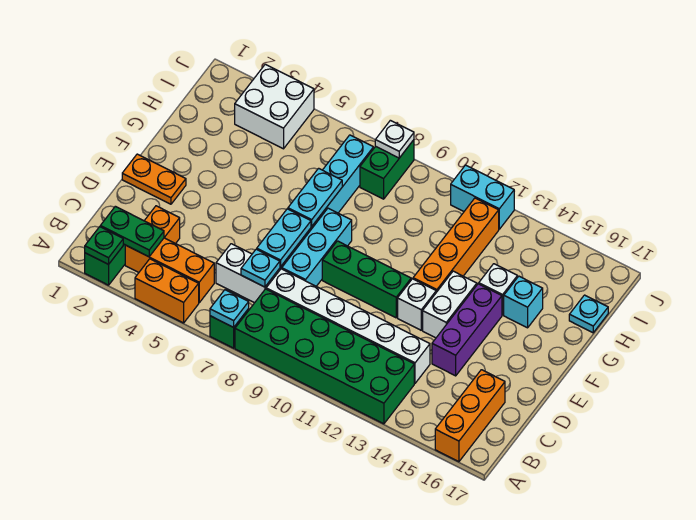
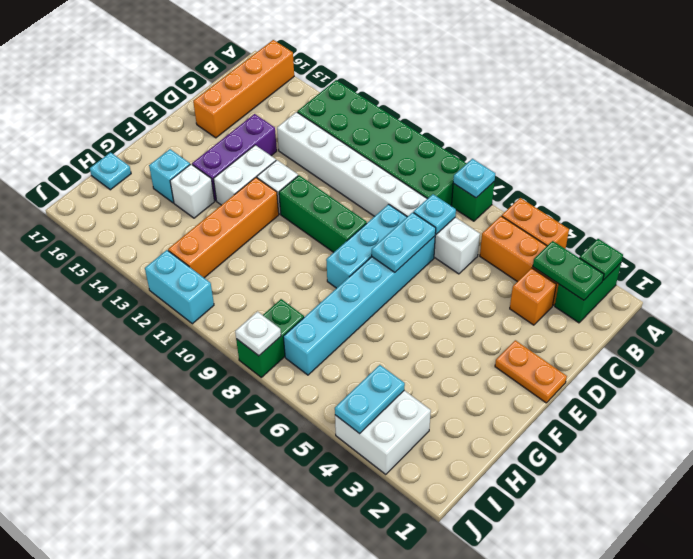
orange brick A16:C16 level 1 -> orange brick A16:D16 level 1
cyan plate F7:G7 level 2 -> cyan plate I4:J4 level 2

